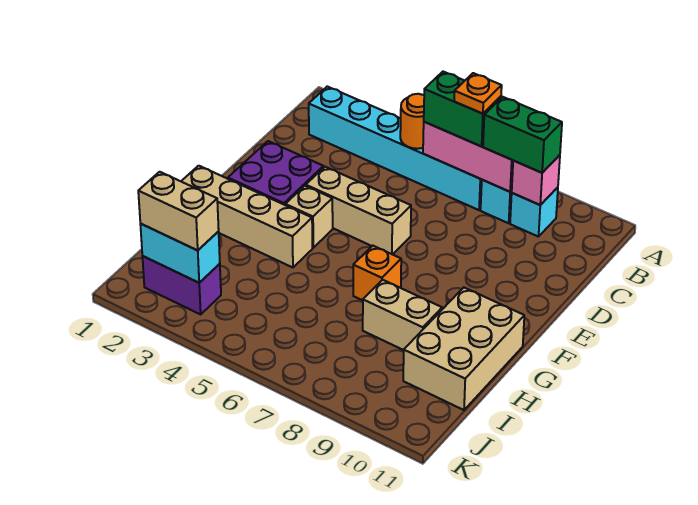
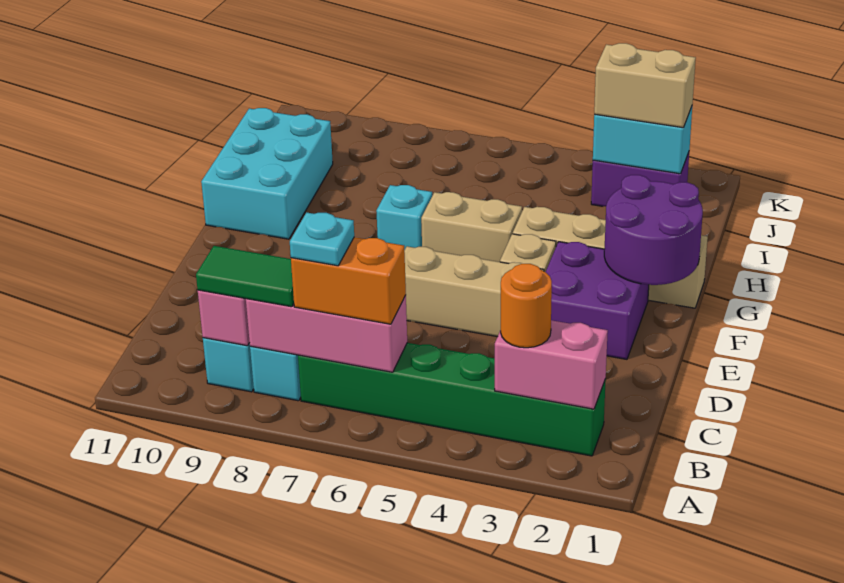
cyan brick B2:B7 level 1 -> green brick B2:B7 level 1
none -> pink brick B2:B3 level 2
orange round brick B5 level 2 -> orange round brick B3 level 3
green brick B6:B7 level 3 -> orange brick B6:B7 level 3
orange plate B7 level 4 -> cyan plate B7 level 4
green brick B8:B9 level 3 -> green tile B8:B9 level 3
none -> purple round brick F1:G2 level 2
orange brick G7 level 1 -> cyan brick G7 level 1
tan brick G10:I11 level 1 -> cyan brick G10:I11 level 1
tan brick H8:H9 level 1 -> tan brick G5:G6 level 1

